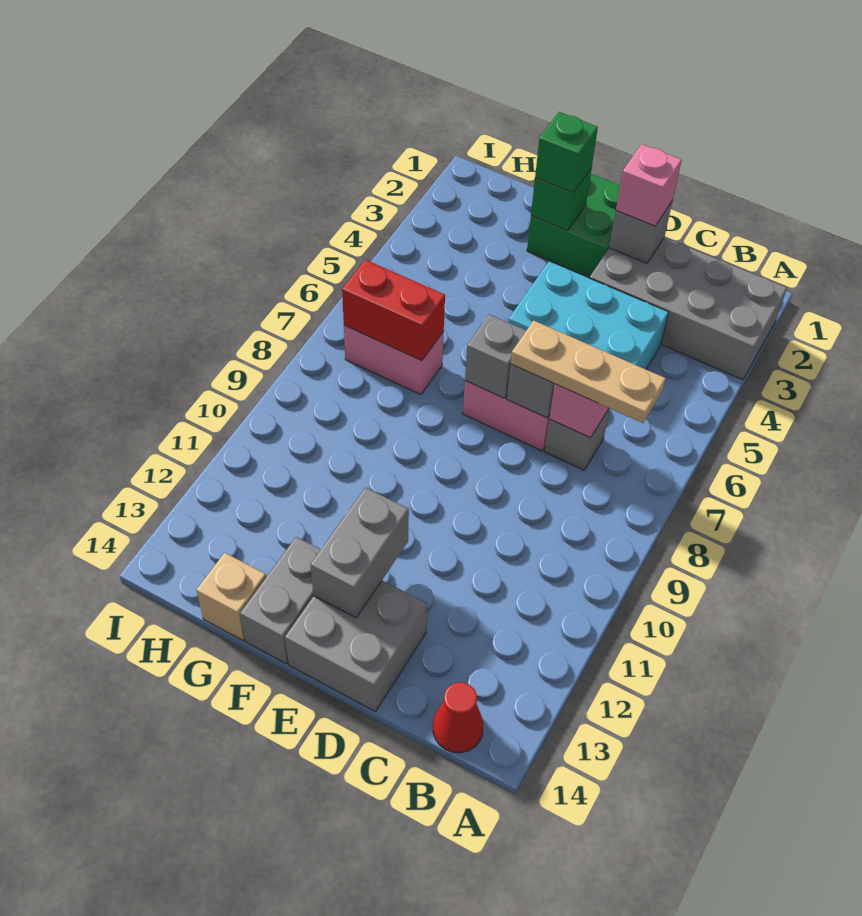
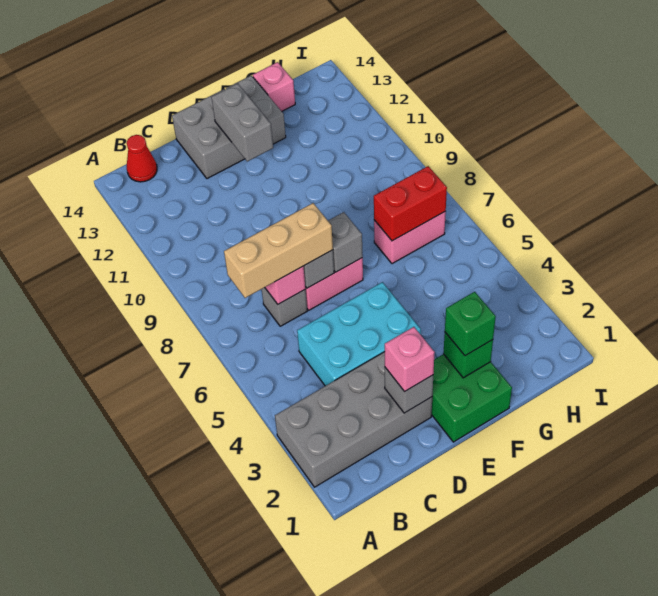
tan plate B7:D7 level 3 -> tan brick B7:D7 level 3
tan brick G14 level 1 -> pink brick G14 level 1

